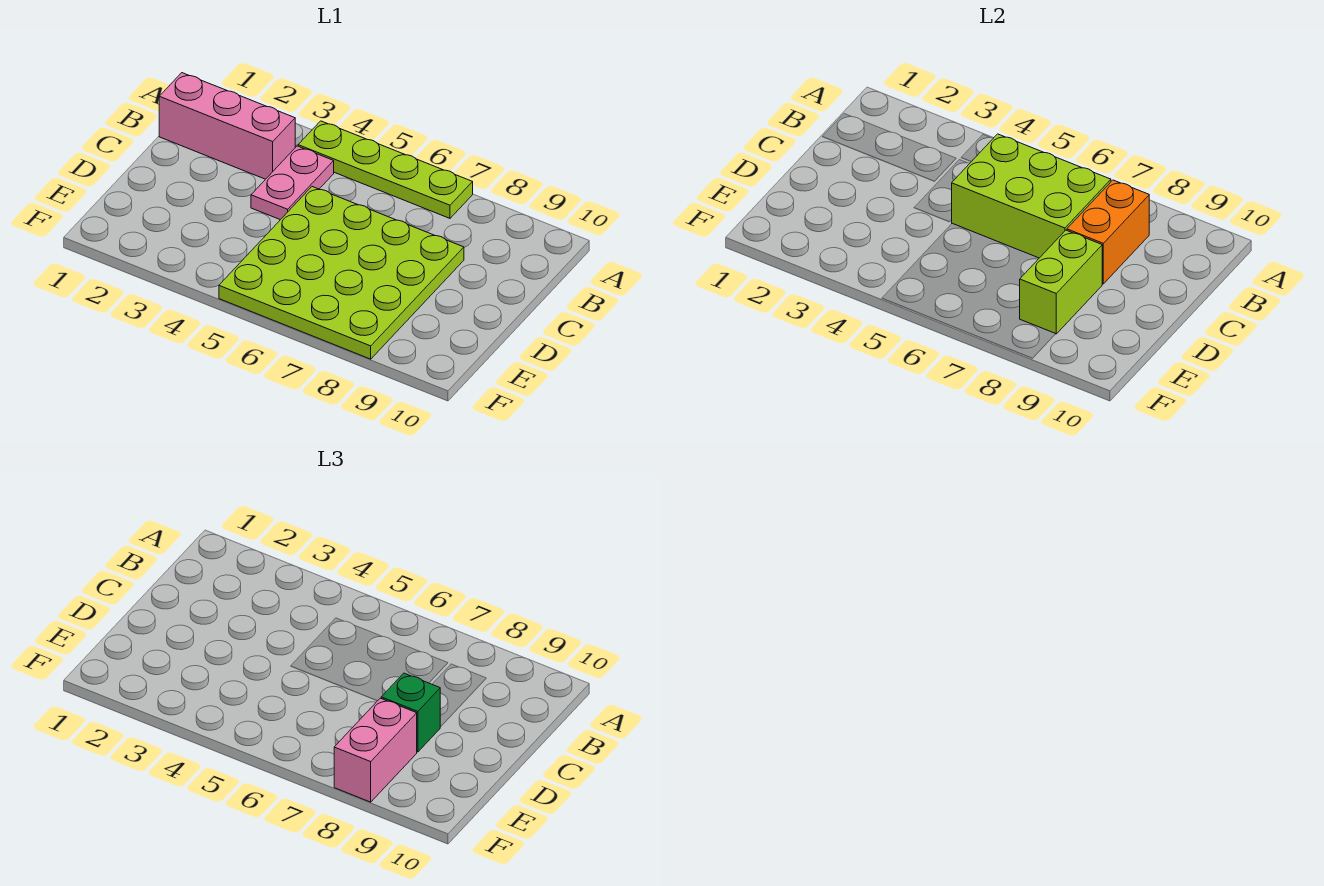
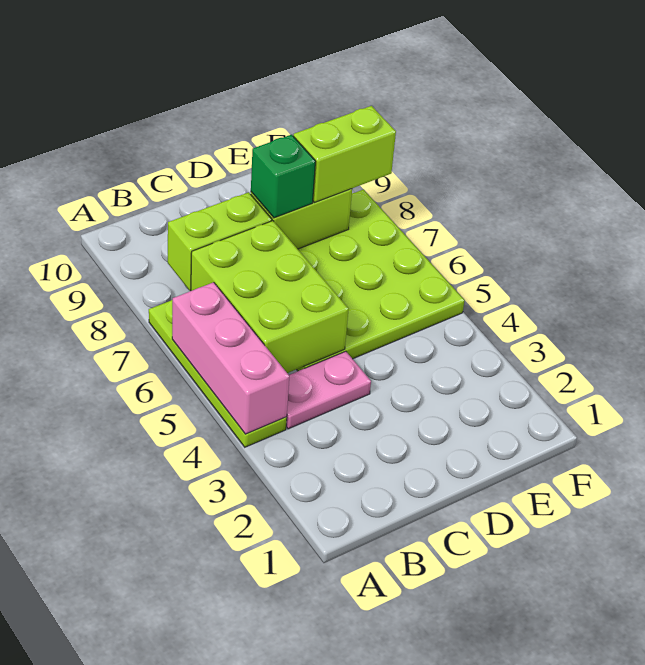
pink brick B1:B3 level 1 -> pink brick A4:A6 level 2
orange brick B8:C8 level 2 -> lime brick B8:C8 level 2
pink brick E8:F8 level 3 -> lime brick E8:F8 level 3

